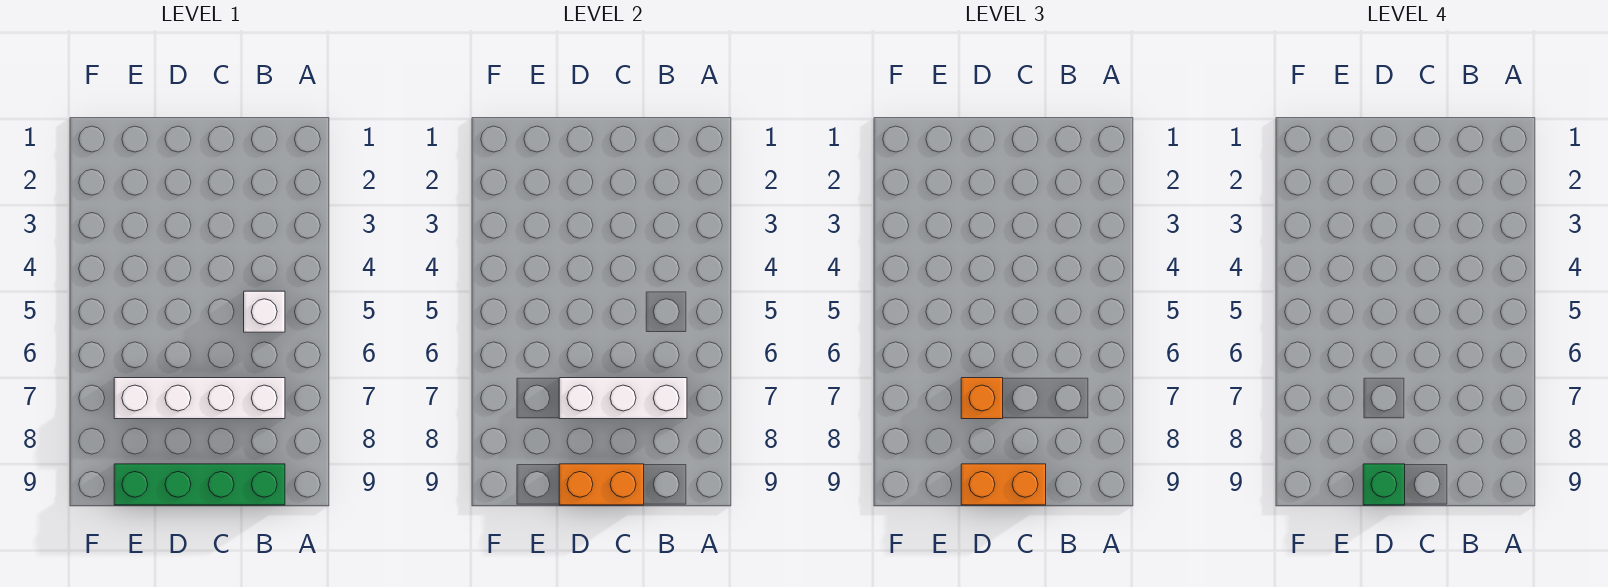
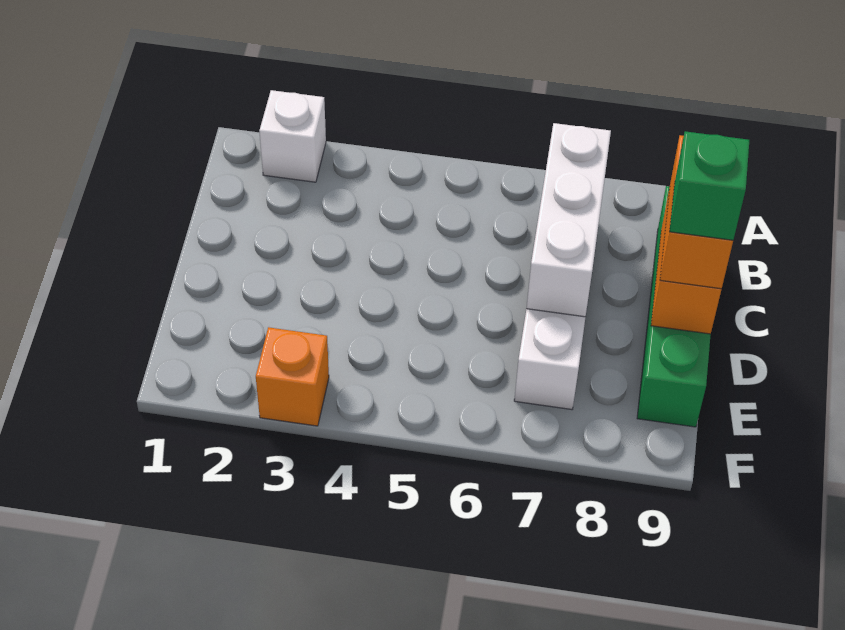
white brick B5 level 1 -> white brick A2 level 1
orange brick D7 level 3 -> orange brick F3 level 1

